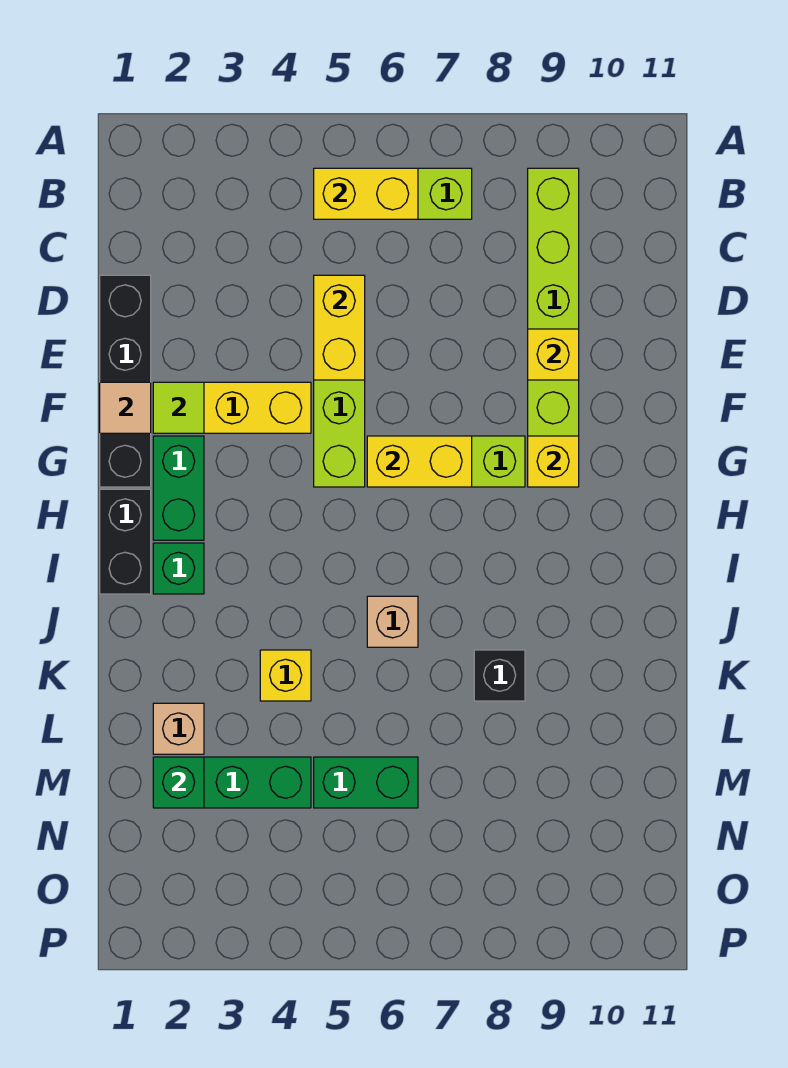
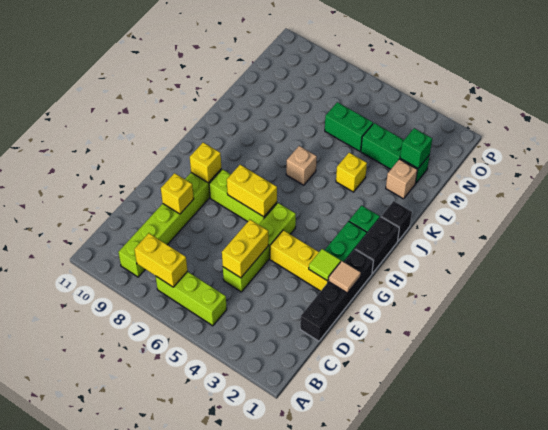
yellow brick B5:B6 level 2 -> yellow brick B7:B8 level 2
black brick K8 level 1 -> black brick J1 level 1

